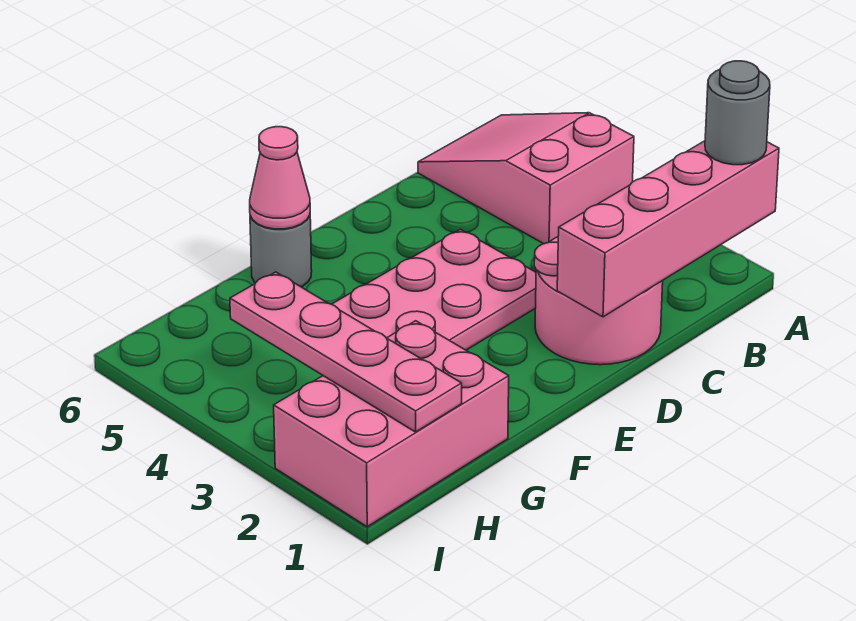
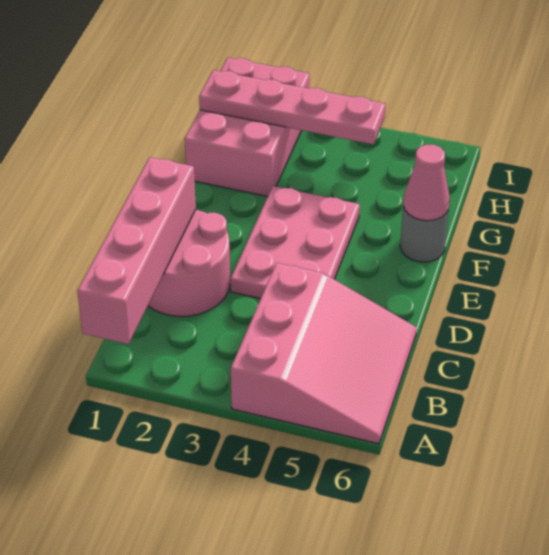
grey round brick A1 level 3 -> none
pink slope A4:B6 level 1 top 4 -> pink slope A4:C6 level 1 top 4

